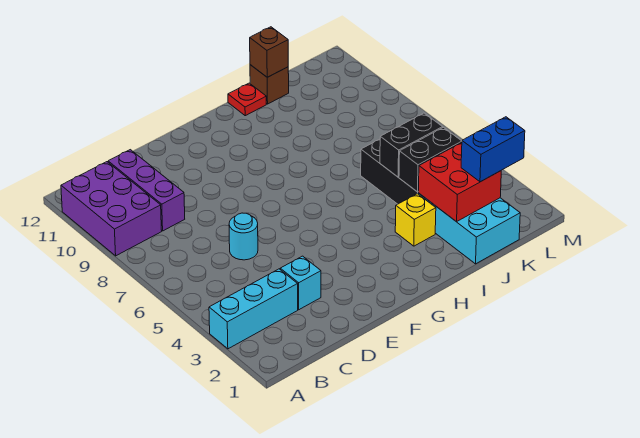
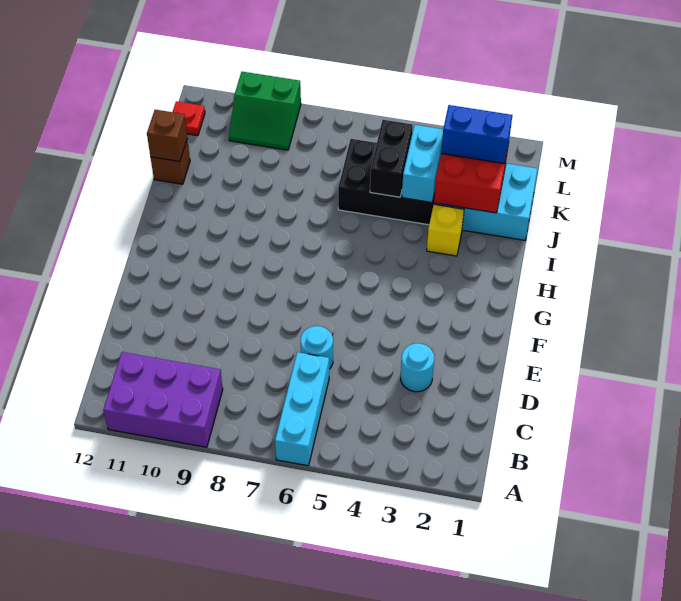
cyan brick A3:C3 level 1 -> cyan brick A6:C6 level 1
purple brick C9:C11 level 1 -> none
cyan brick D3 level 1 -> cyan round brick D3 level 1
red plate I12 level 1 -> red plate L12 level 1
black brick J4:K4 level 2 -> cyan brick J4:K4 level 2
blue brick K2:L2 level 3 -> blue brick K2:K3 level 3
none -> green slope L9:M10 level 1 top M

